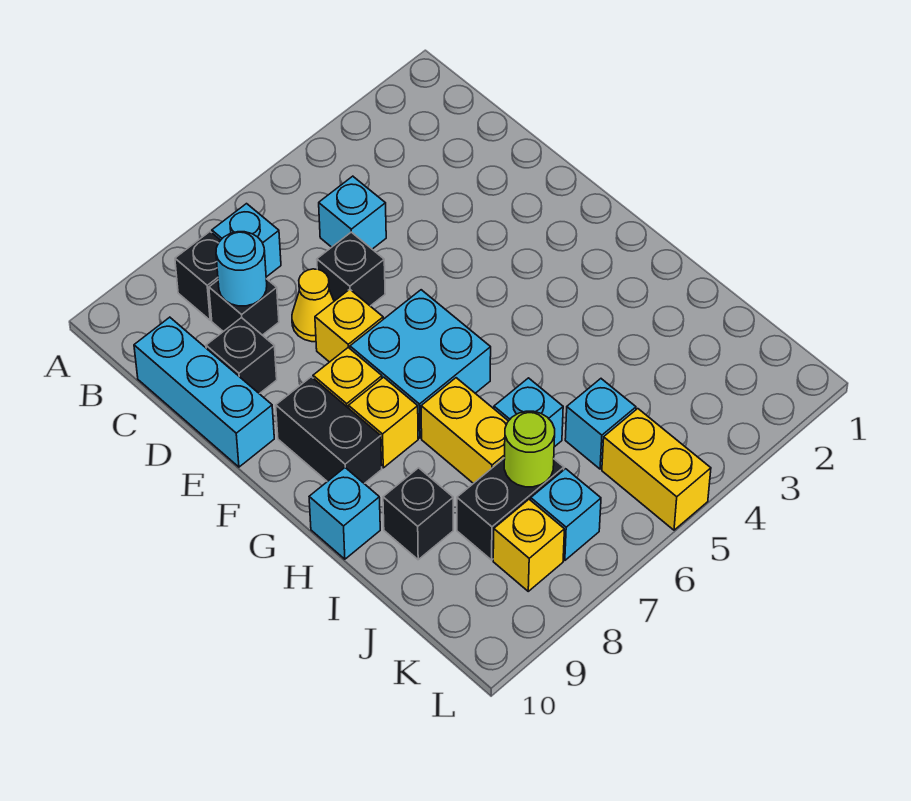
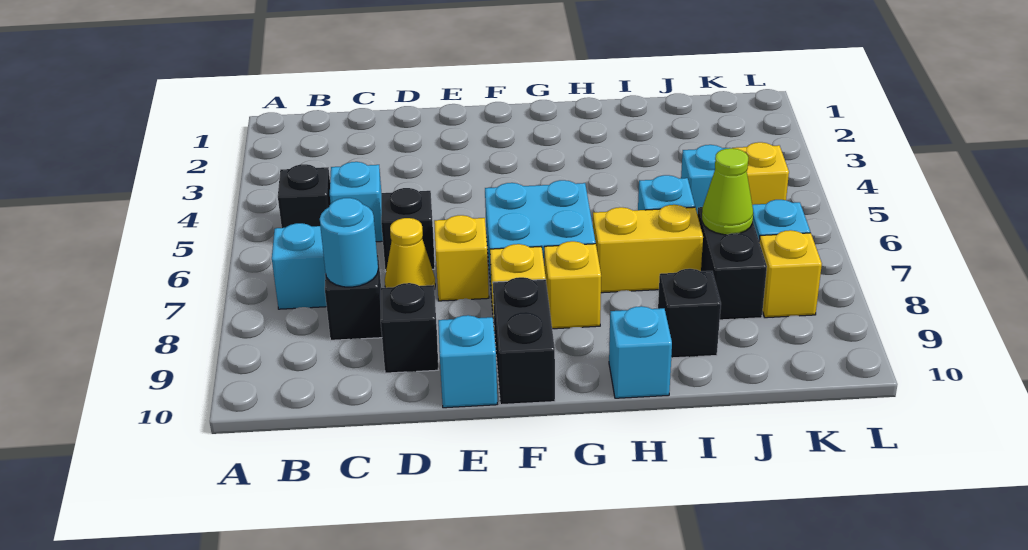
black brick B8 level 1 -> black brick B5 level 1
cyan brick C10:E10 level 1 -> cyan brick E10 level 1
black brick F9:G9 level 1 -> black brick F9:F10 level 1
lime round brick J7 level 2 -> lime cone J7 level 2
yellow brick K5:L5 level 1 -> yellow brick K5 level 1

